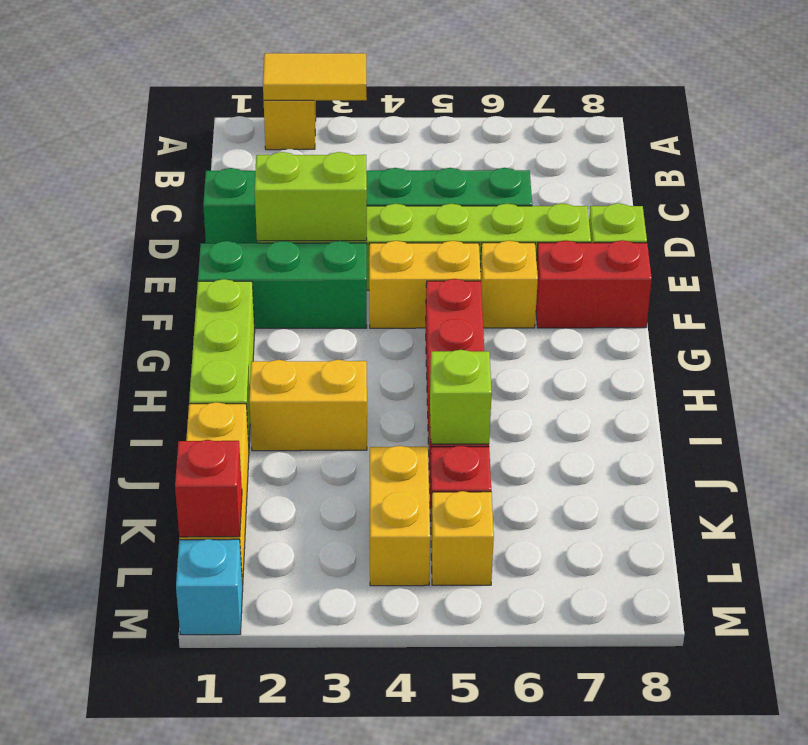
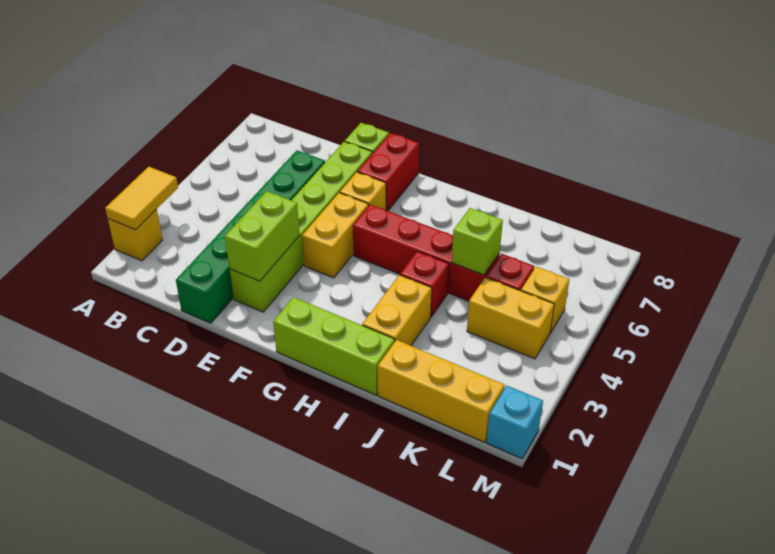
green brick F1:F3 level 1 -> none
red brick L1 level 2 -> red brick I4 level 1

